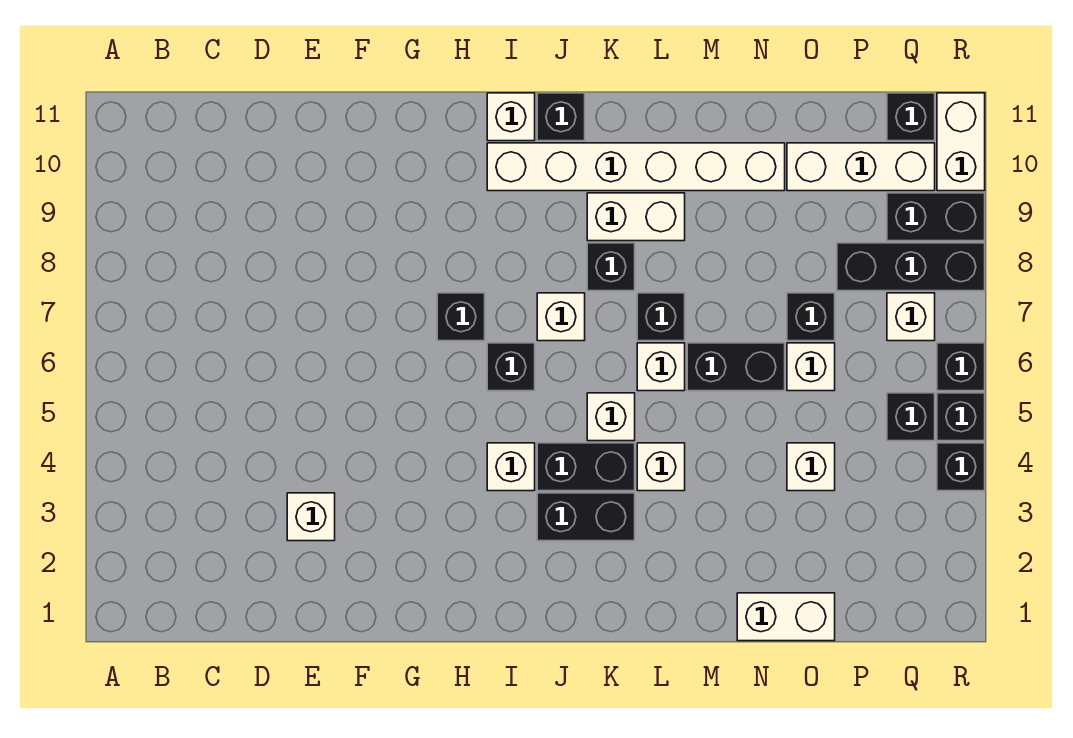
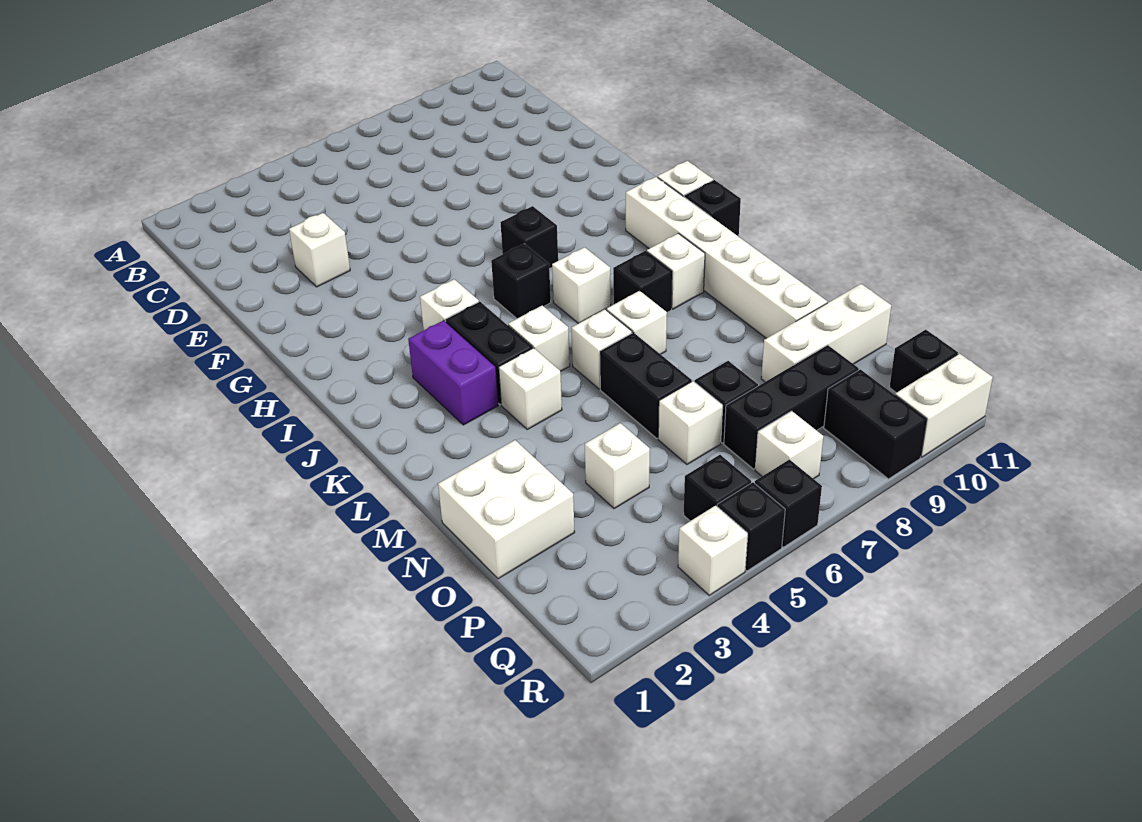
black brick J3:K3 level 1 -> purple brick J3:K3 level 1
white brick K9:L9 level 1 -> white brick K9 level 1
black brick L7 level 1 -> white brick L7 level 1
white brick N1:O1 level 1 -> white brick N1:O2 level 1
white brick O10:Q10 level 1 -> white brick O9:O11 level 1
black brick P8:R8 level 1 -> black brick P7:P9 level 1
black brick R4 level 1 -> white brick R4 level 1

